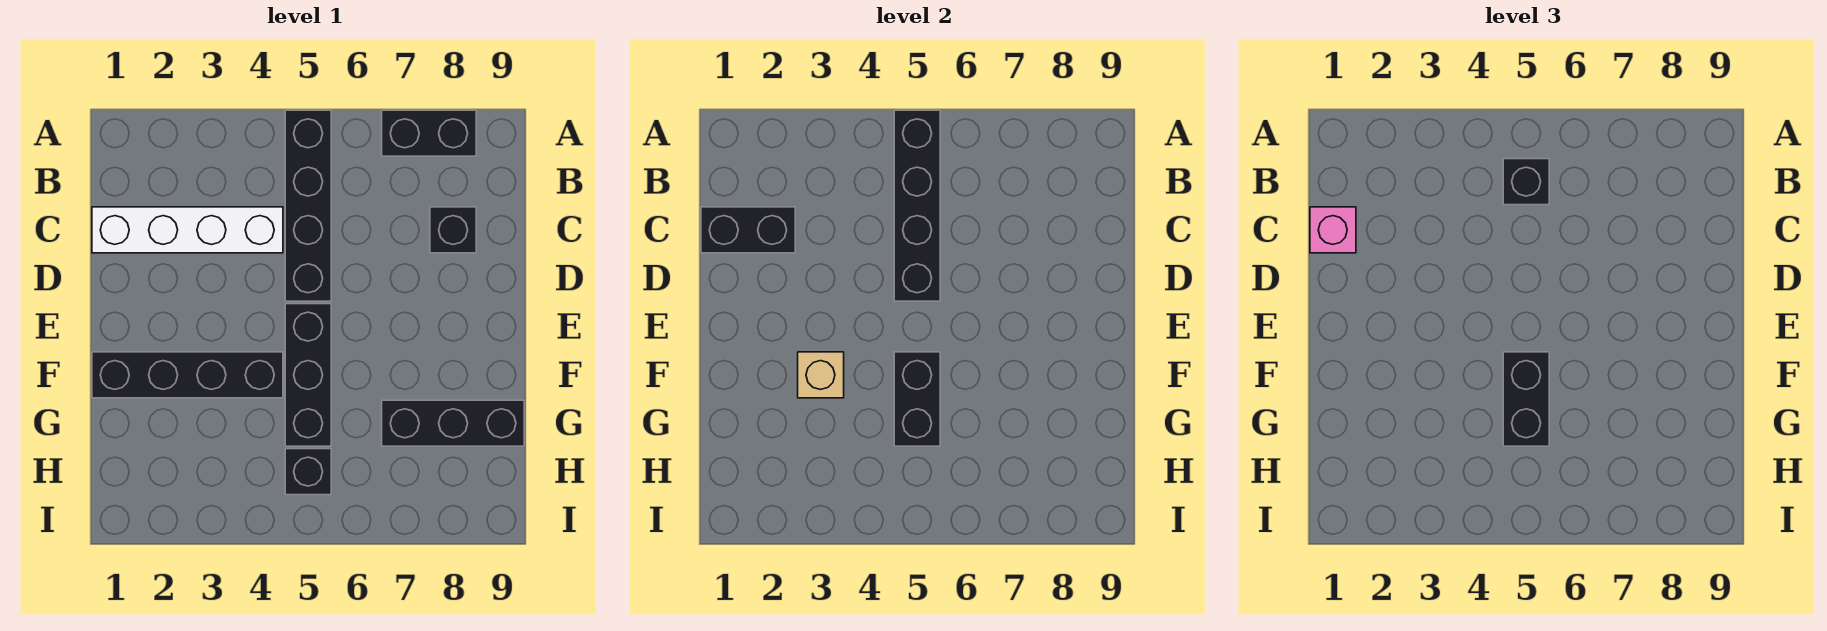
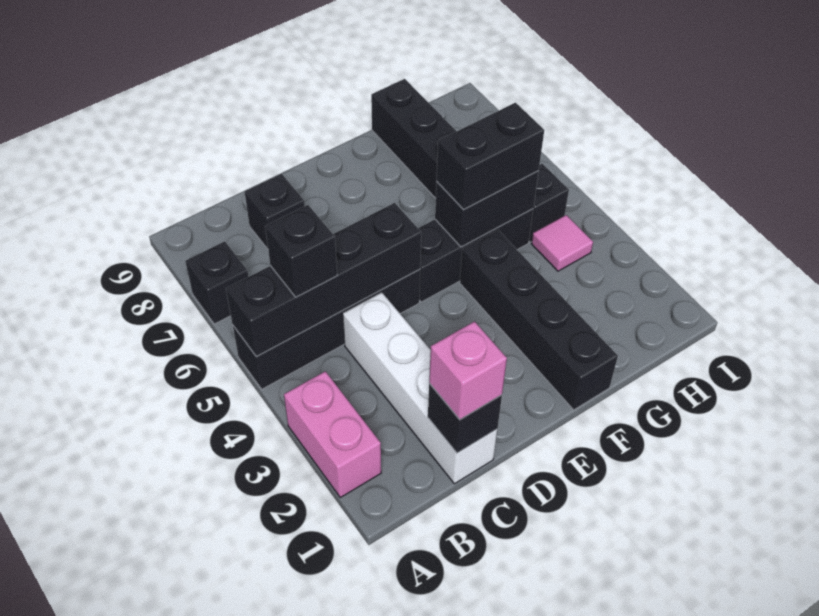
none -> pink brick A2:A3 level 1
black brick A7:A8 level 1 -> black brick A7 level 1
black brick C1:C2 level 2 -> black brick C1 level 2
tan brick F3 level 2 -> none
none -> pink tile H4 level 1

